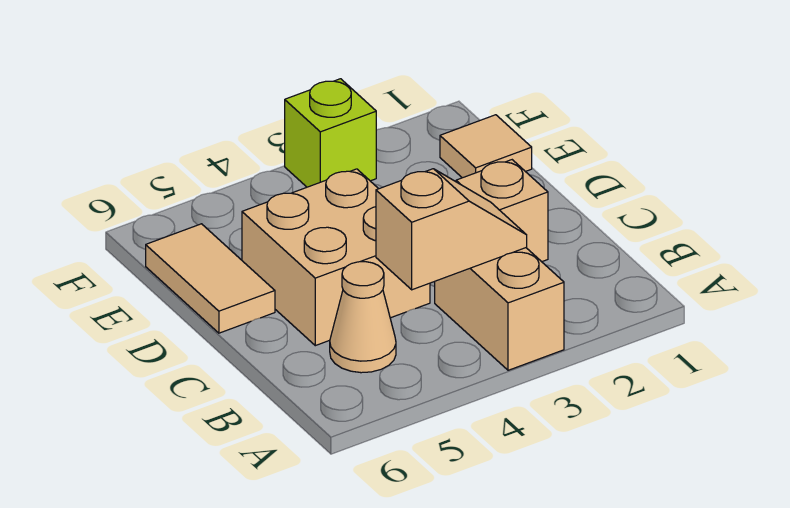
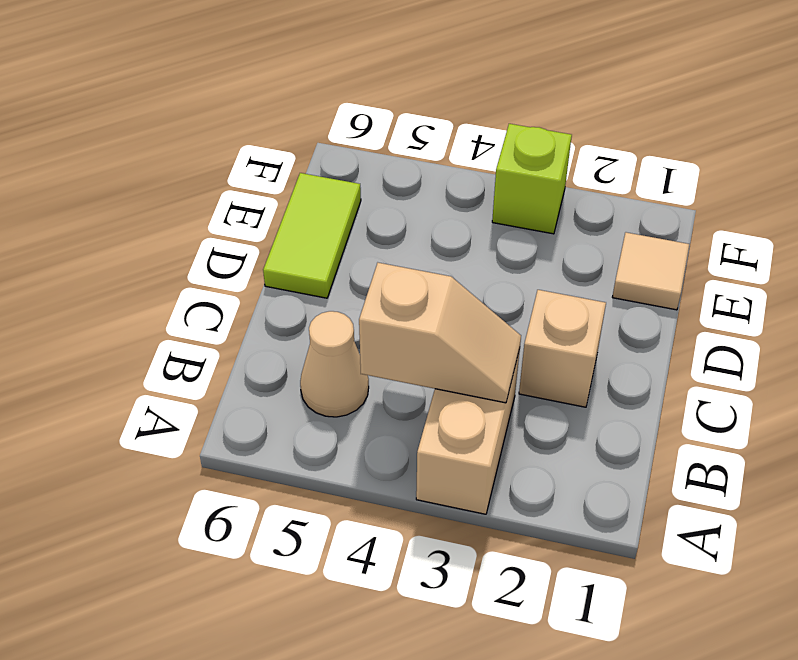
tan brick C4:D5 level 1 -> none
tan tile D6:E6 level 1 -> lime tile D6:E6 level 1

